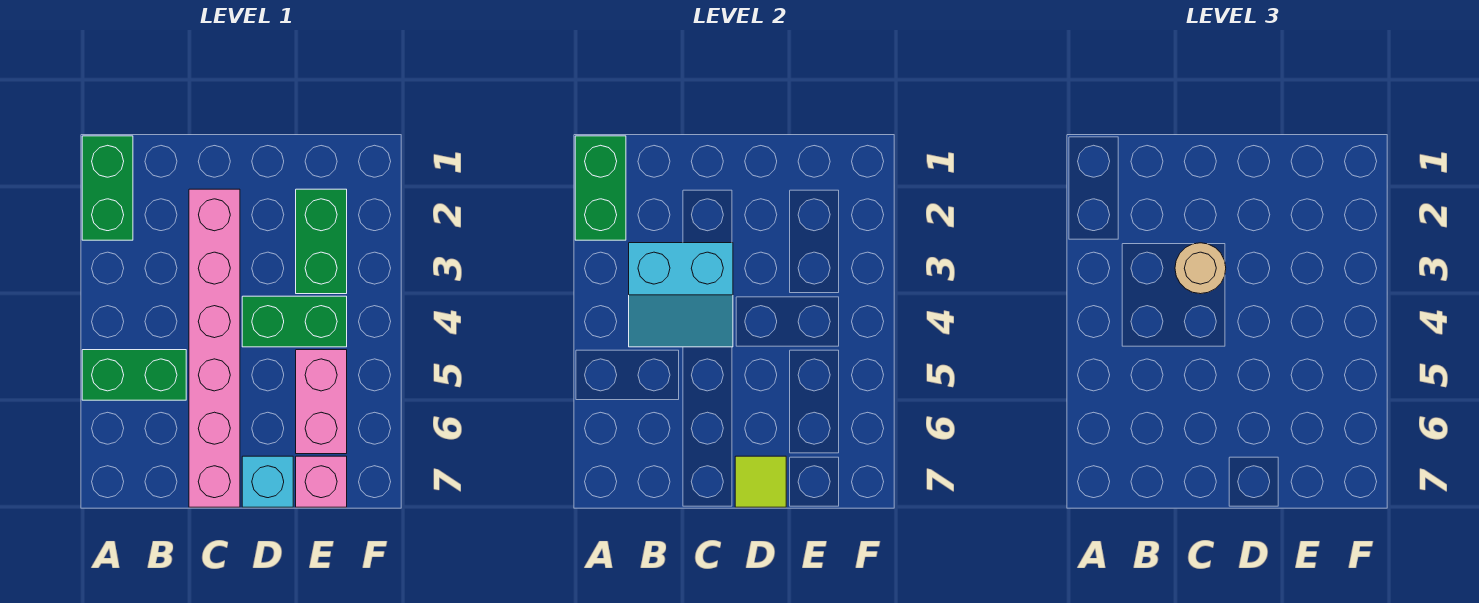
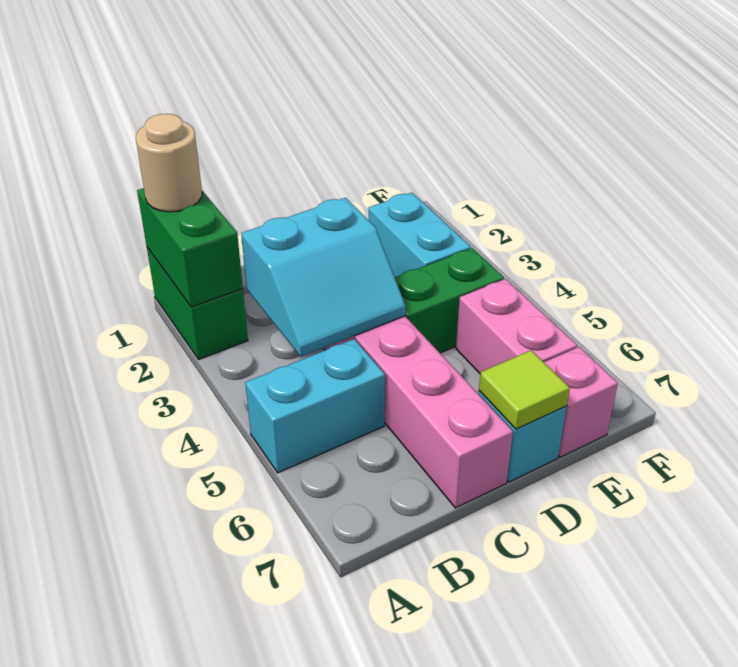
green brick A5:B5 level 1 -> cyan brick A5:B5 level 1
tan round brick C3 level 3 -> tan round brick A1 level 3
green brick E2:E3 level 1 -> cyan brick E2:E3 level 1

